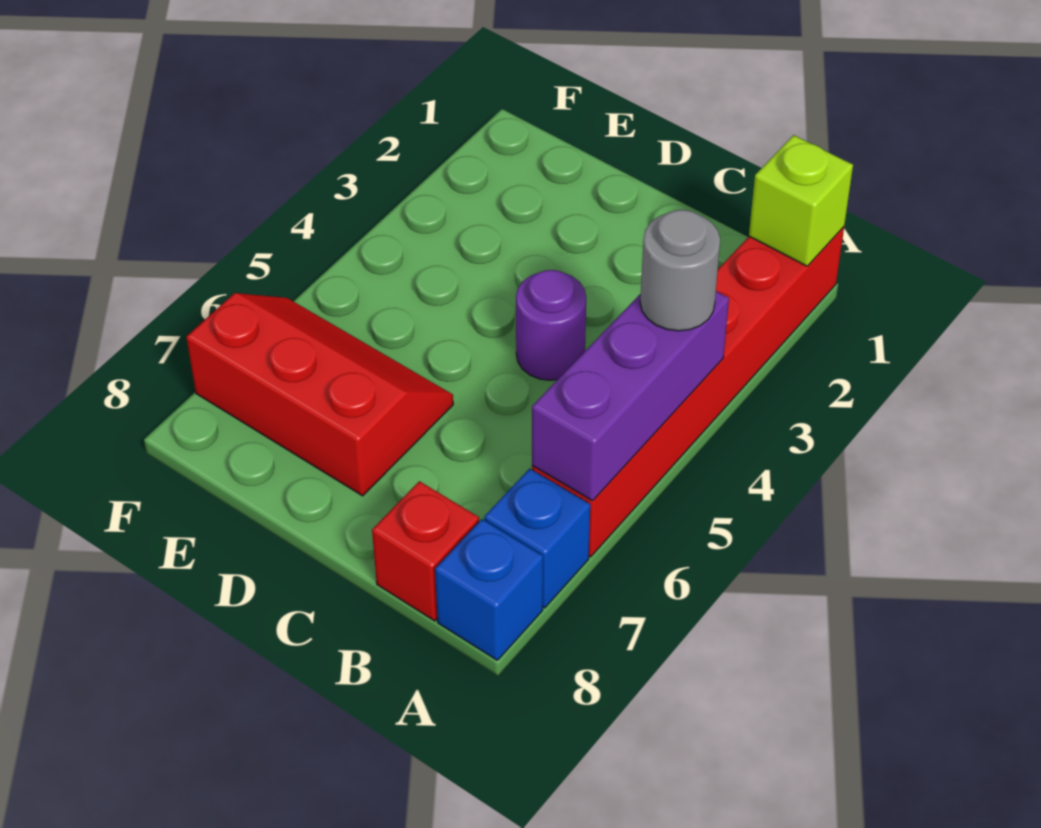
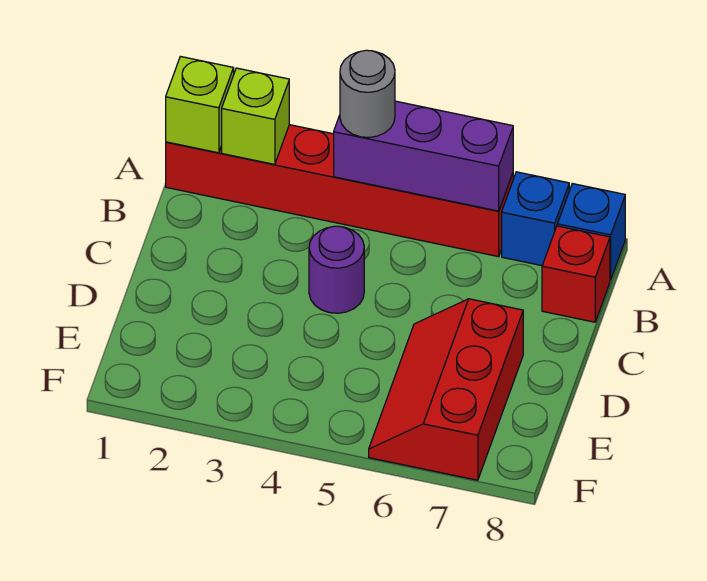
none -> lime brick A2 level 2

